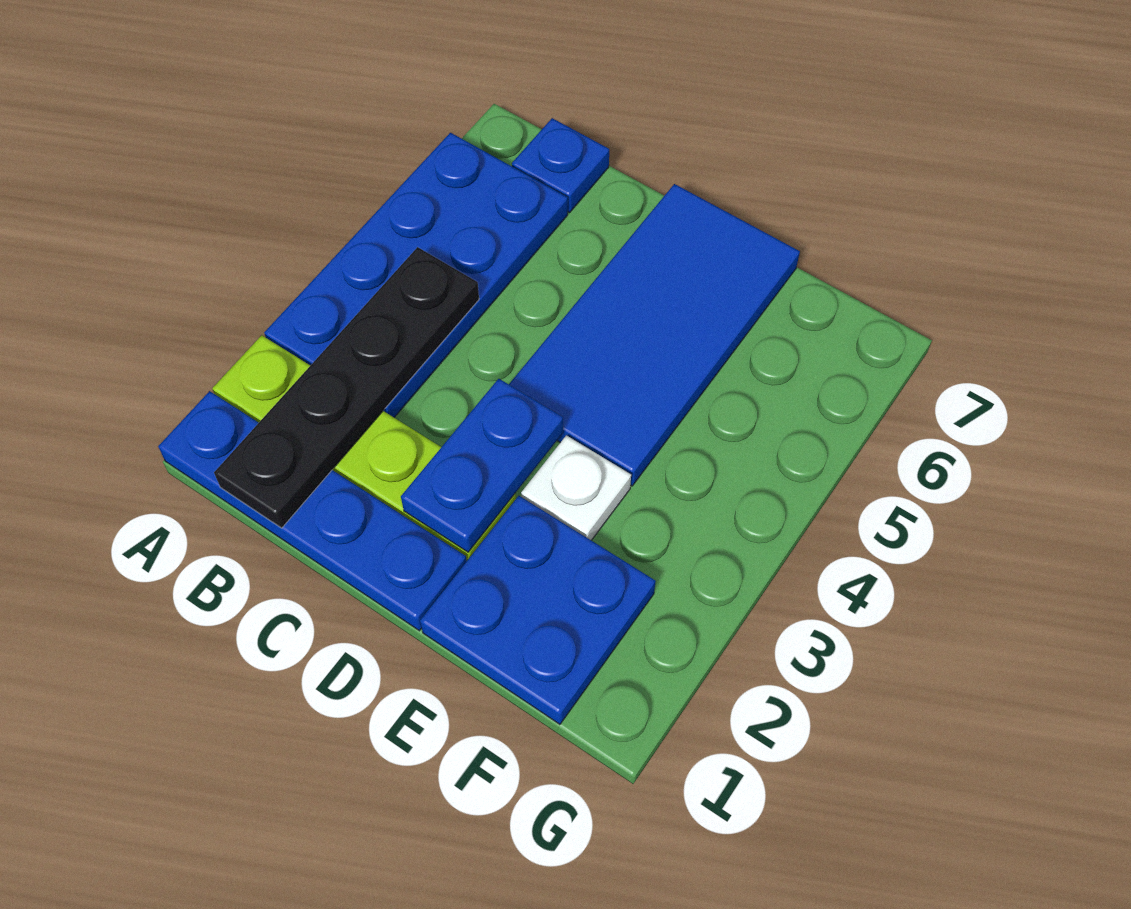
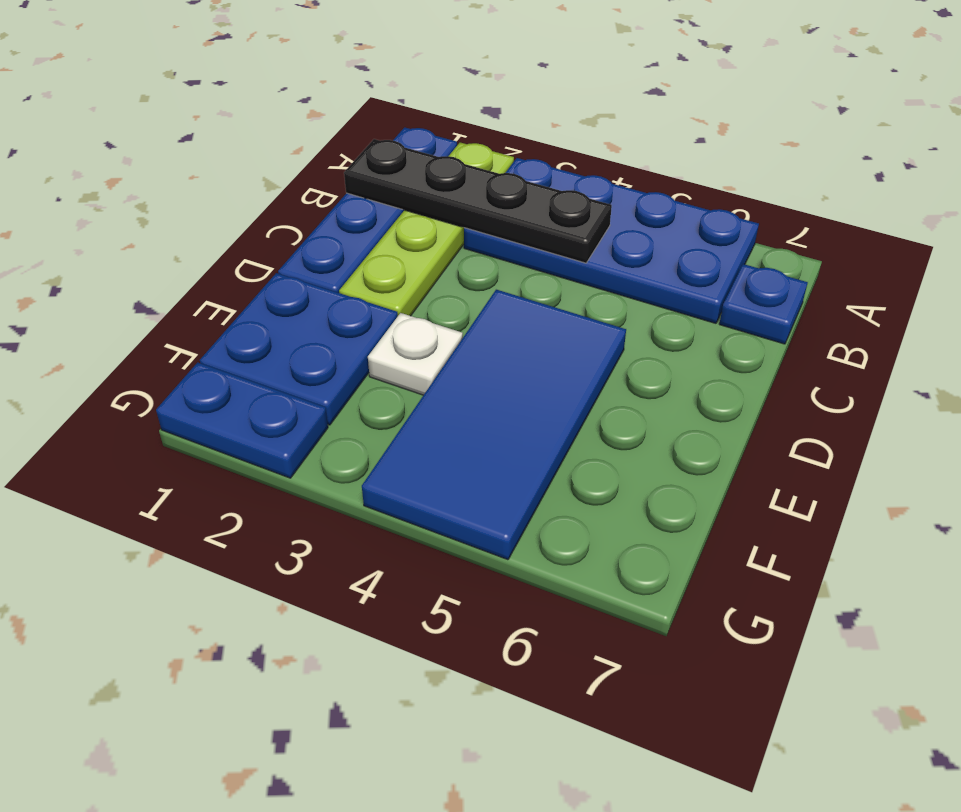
blue plate D2:D3 level 2 -> blue plate G1:G2 level 1
blue tile D4:E7 level 1 -> blue tile D4:G5 level 1

